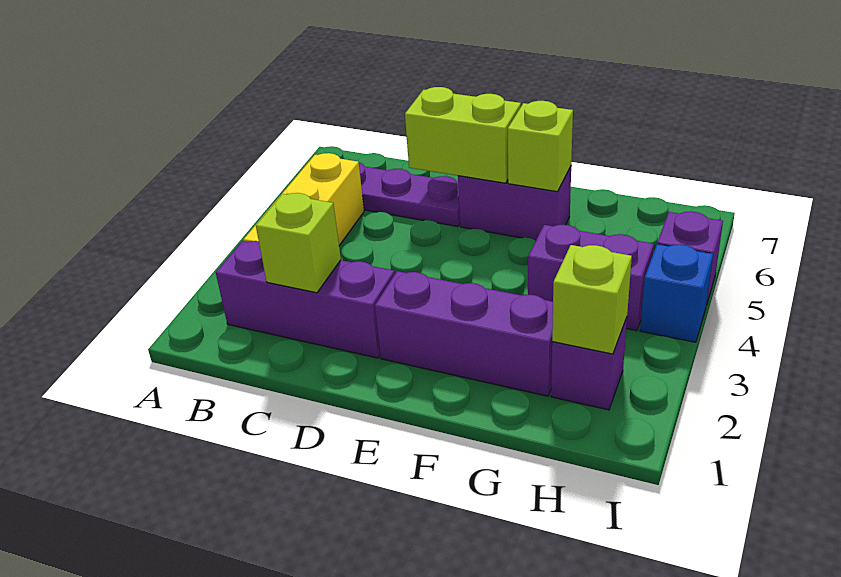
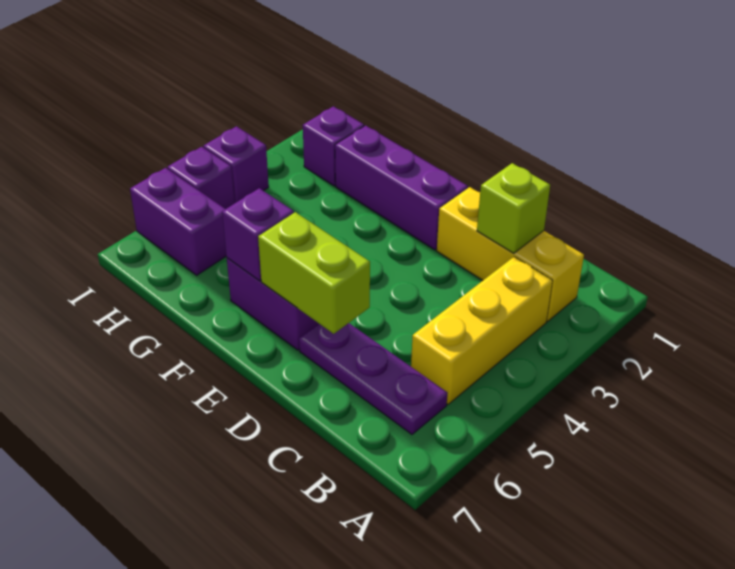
purple brick B2:D2 level 1 -> yellow brick B2:D2 level 1
lime brick F6 level 2 -> purple brick F6 level 2
purple brick G4:H4 level 1 -> purple brick H6:I6 level 1
lime brick H2 level 2 -> none
blue brick I4 level 1 -> purple brick I4 level 1

